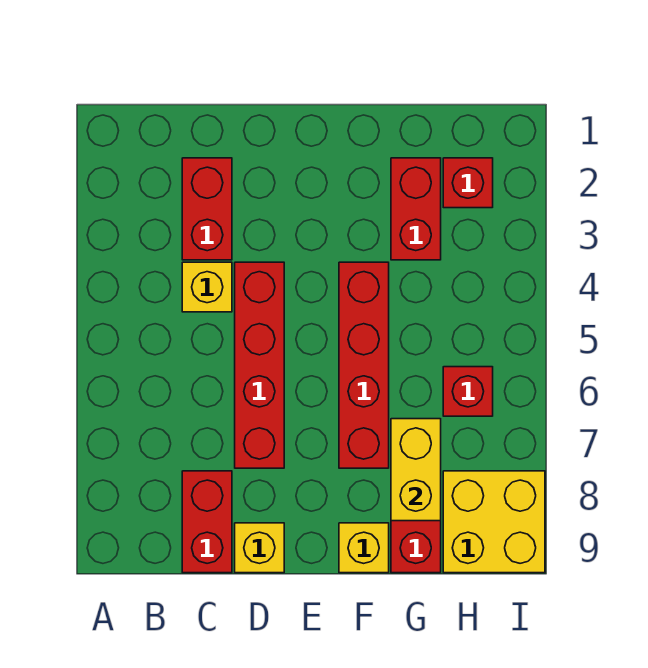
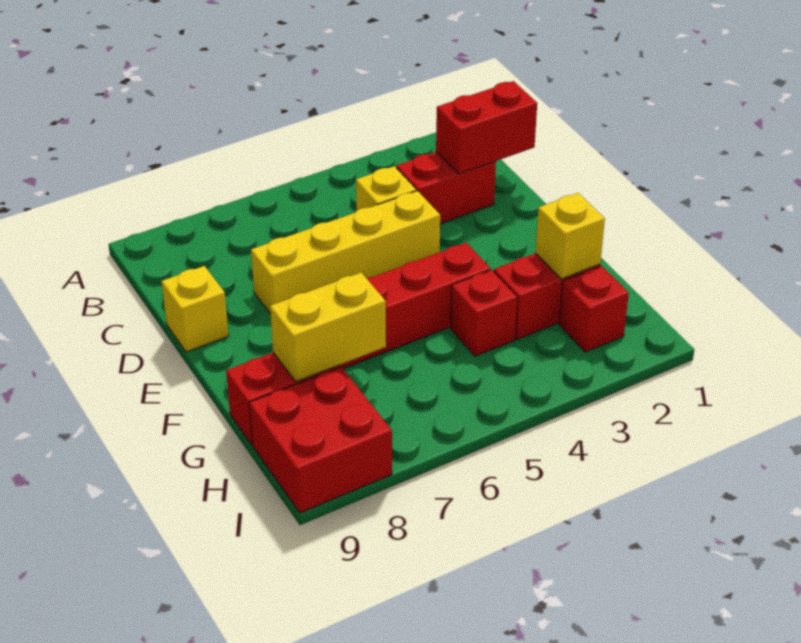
red brick C8:C9 level 1 -> red brick C1:C2 level 2
red brick D4:D7 level 1 -> yellow brick D4:D7 level 1
yellow brick F9 level 1 -> yellow brick G2 level 2
red brick H6 level 1 -> red brick G4 level 1
yellow brick H8:I9 level 1 -> red brick H8:I9 level 1

